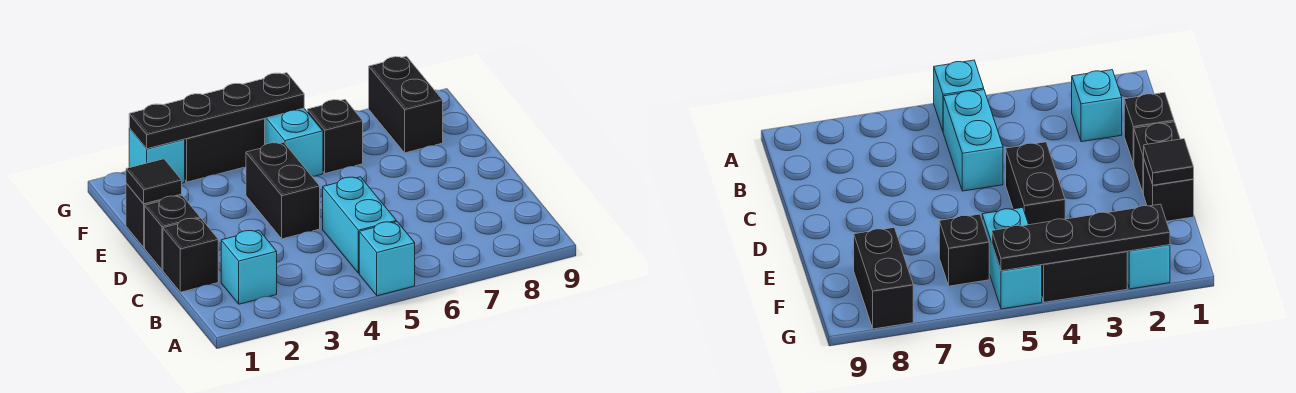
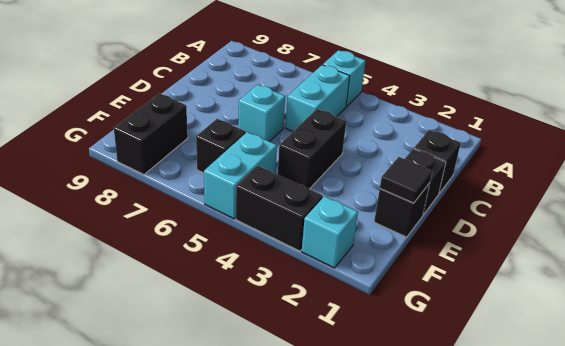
cyan brick B2 level 1 -> cyan brick D6 level 1
black plate G2:G5 level 2 -> none

